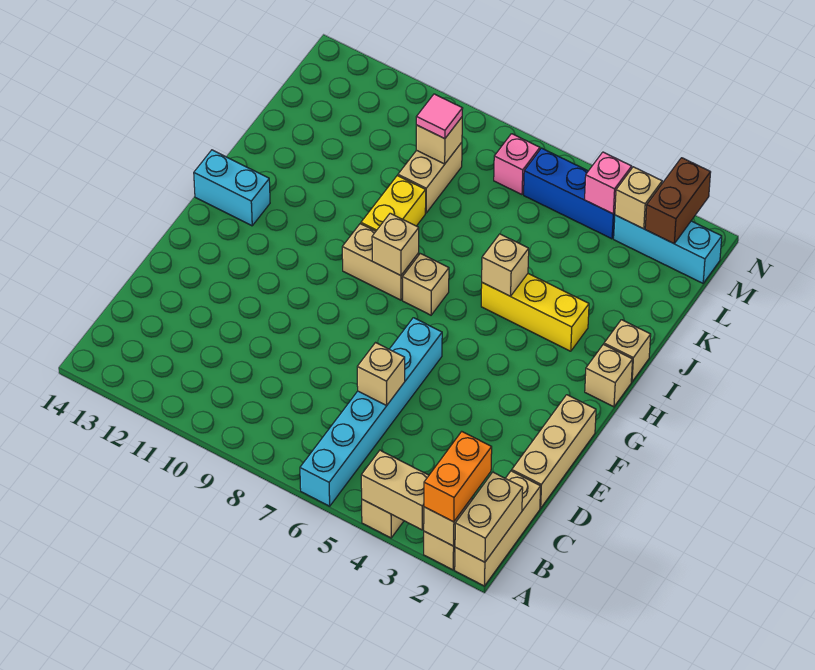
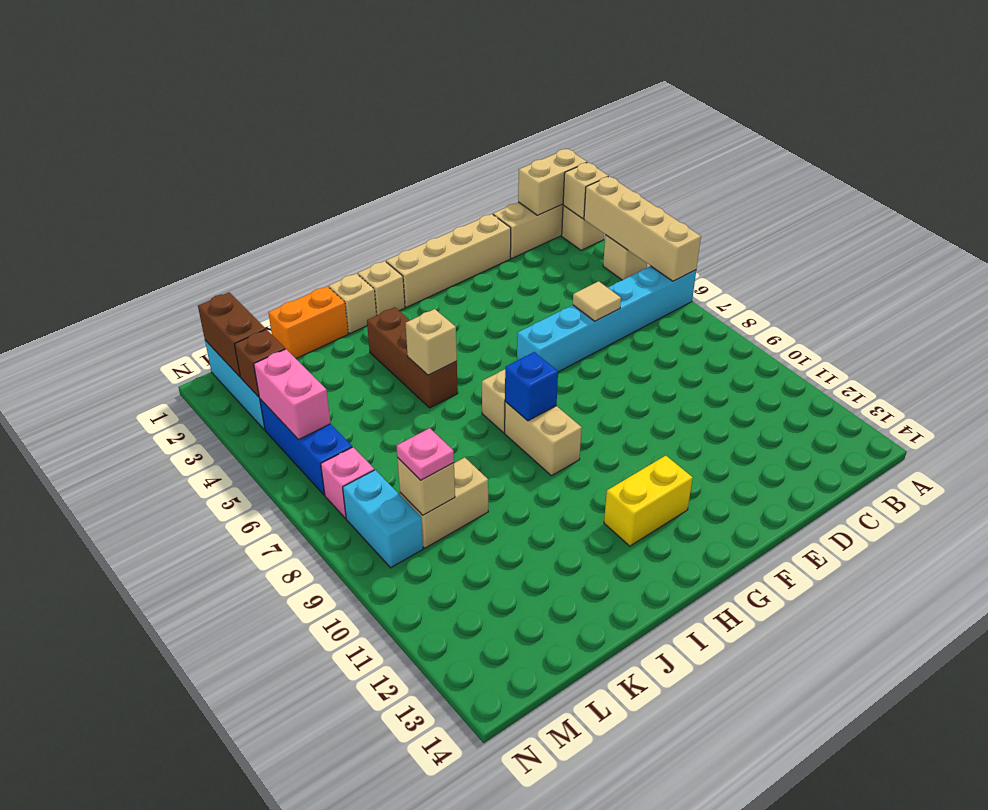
orange brick A2:B2 level 3 -> orange brick J1:K1 level 1
tan brick A3:A4 level 2 -> tan brick A3:A6 level 2
tan brick D1:F1 level 1 -> tan brick D1:G1 level 1
tan brick D6 level 2 -> tan tile D6 level 2
tan brick H8 level 2 -> blue brick H8 level 2
cyan brick H13:H14 level 1 -> cyan brick M8:M9 level 1
yellow brick I3:I5 level 1 -> brown brick I3:I5 level 1
yellow brick I9:J9 level 1 -> yellow brick G12:H12 level 1
pink tile L9 level 3 -> pink plate L9 level 3
brown brick M2:N2 level 2 -> brown brick M1:M2 level 2
tan brick M3 level 2 -> brown brick M3 level 2
pink brick M4 level 2 -> pink brick M4:M5 level 2

